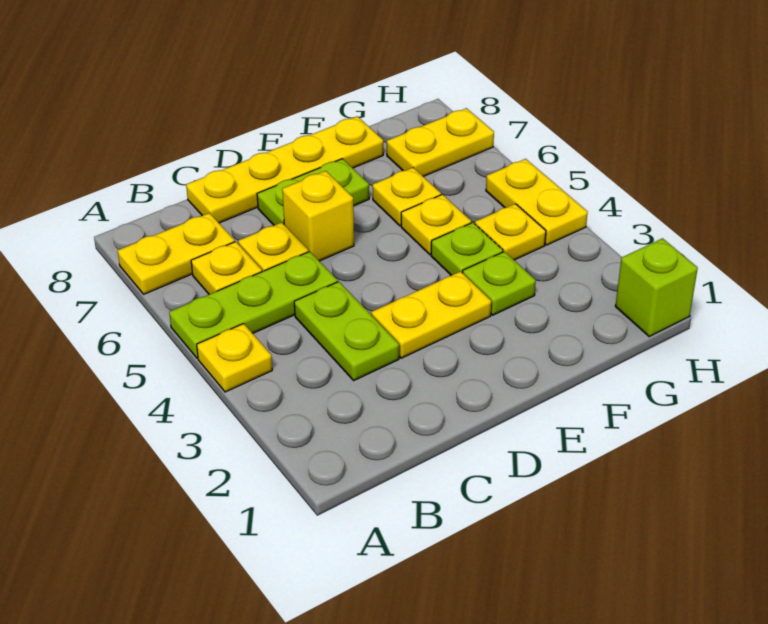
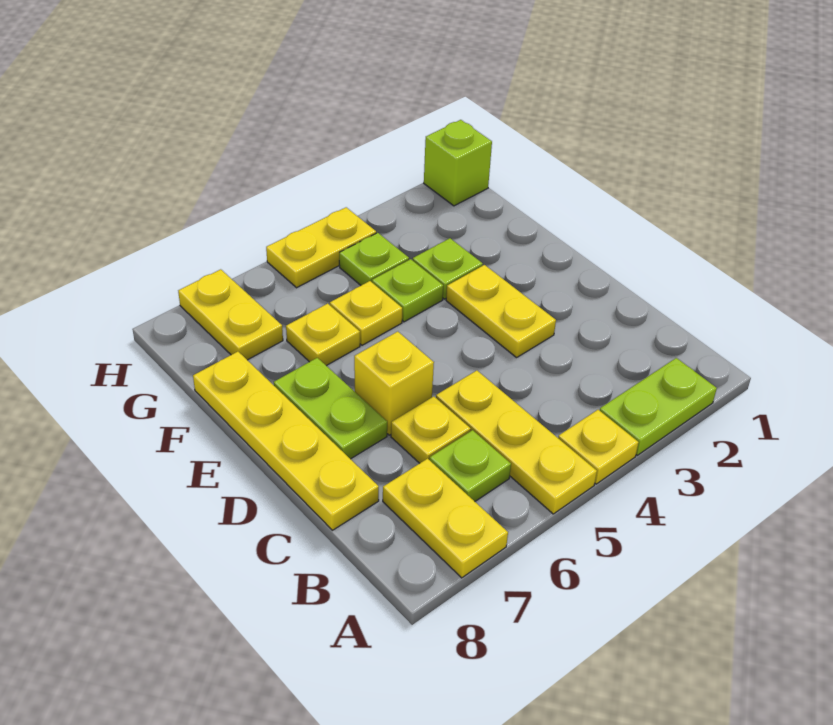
lime plate A5:C5 level 1 -> yellow plate A5:C5 level 1
yellow plate B6 level 1 -> lime plate B6 level 1
lime plate C3:C4 level 1 -> lime plate A2:A3 level 1
yellow plate G4 level 1 -> lime plate G4 level 1

